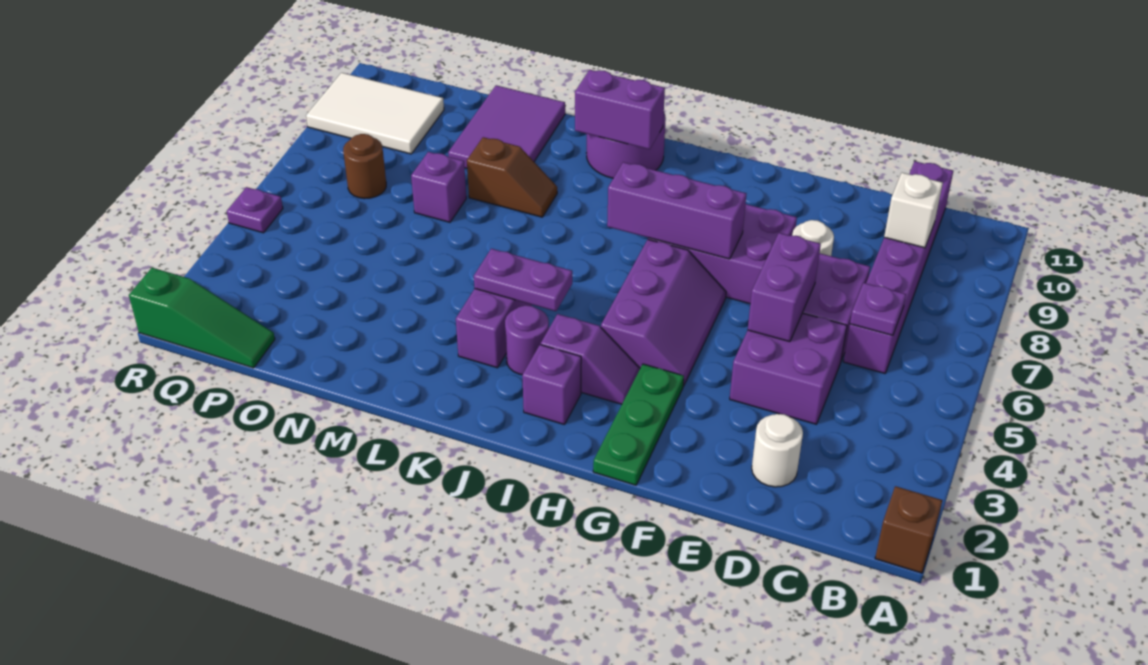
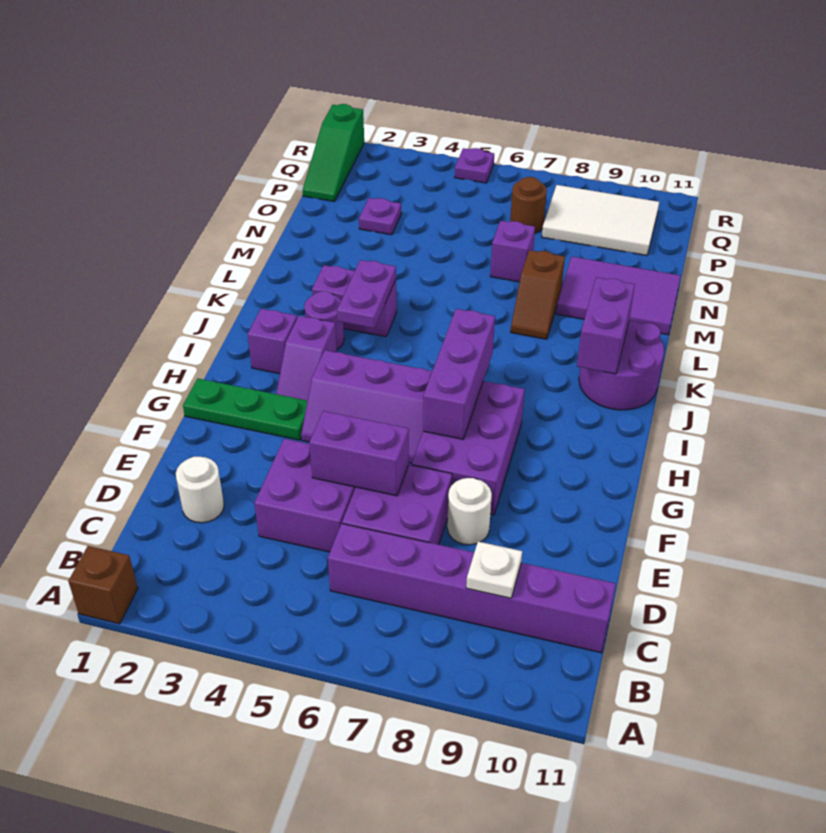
purple plate C6 level 2 -> purple plate O3 level 1
white brick C9 level 2 -> white plate C9 level 2
white tile P9:R10 level 1 -> white tile P8:Q10 level 1

